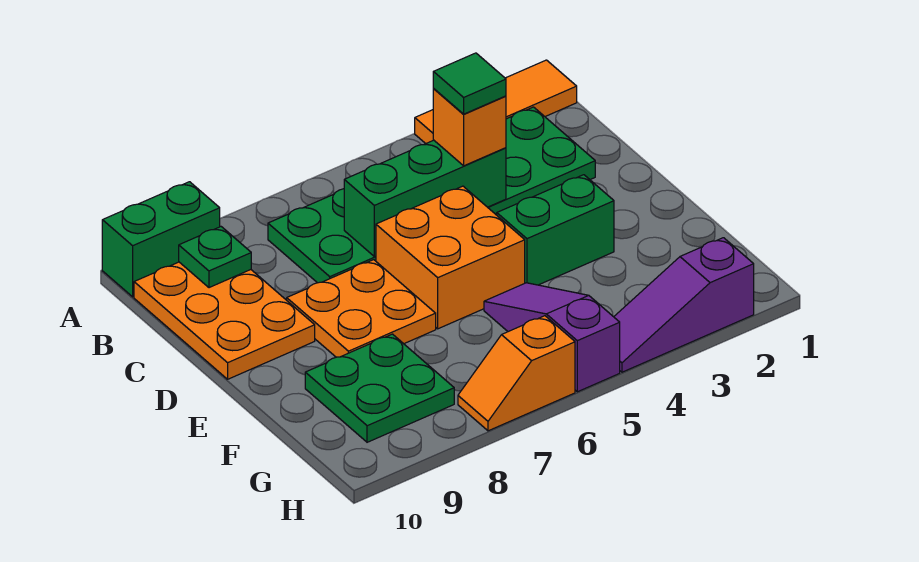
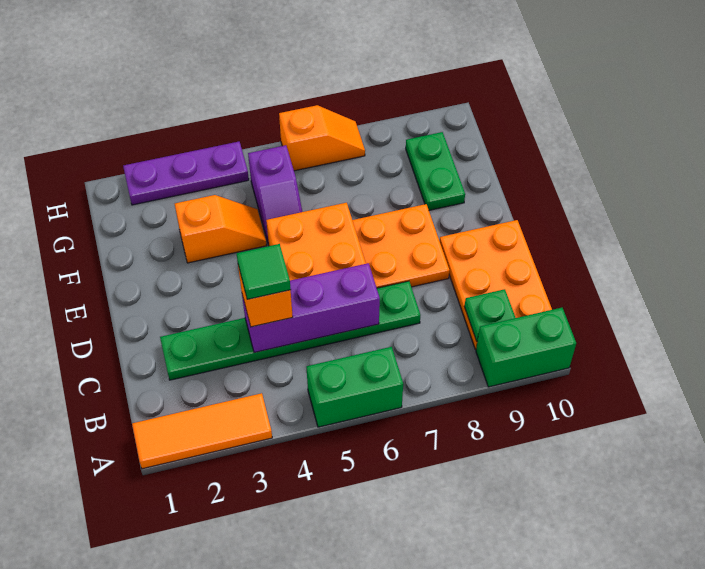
green plate B2:C7 level 1 -> green plate C2:C7 level 1
green brick C4:C6 level 2 -> purple brick C4:C6 level 2
green brick E3:E4 level 1 -> green brick A5:A6 level 1
none -> orange slope F3:F4 level 1 top 3
purple slope F5:H5 level 1 top H -> purple slope F5:G5 level 1 top G
green plate F8:G9 level 1 -> green plate F9:G9 level 1
purple slope H2:H4 level 1 top 2 -> purple plate H2:H4 level 1

